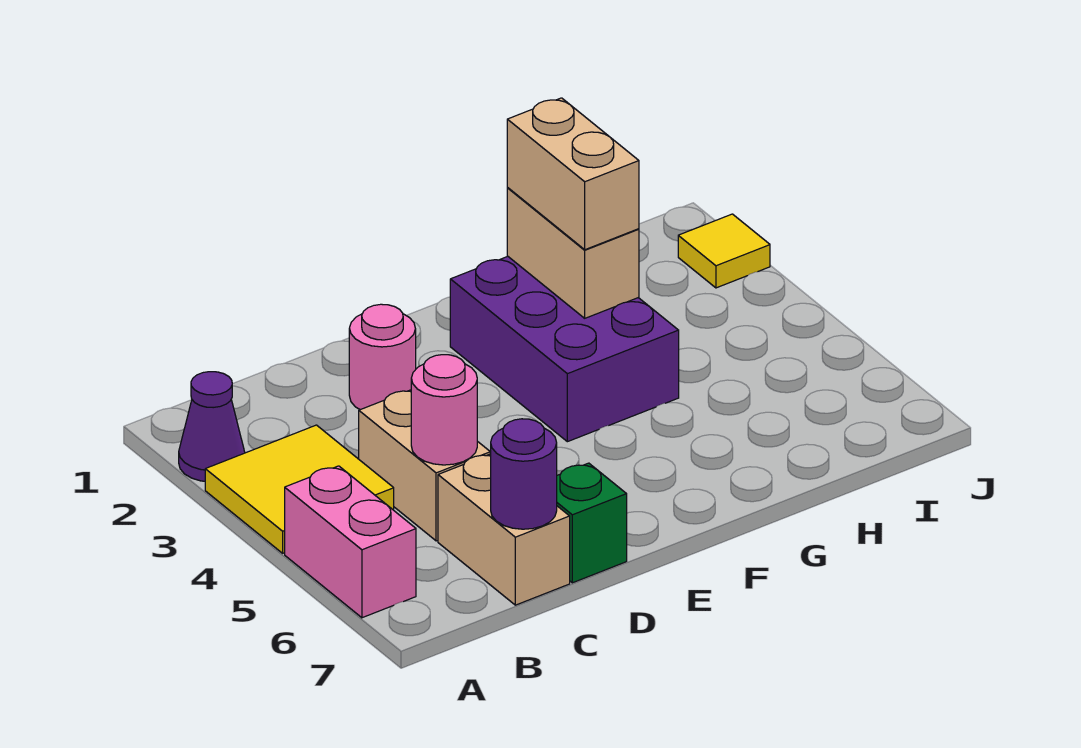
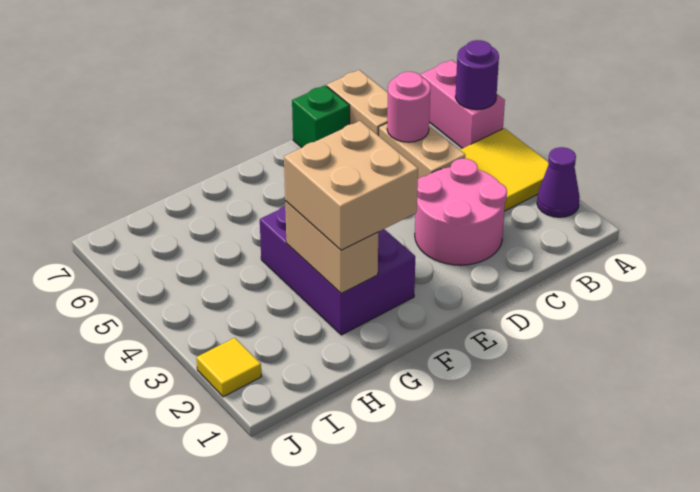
purple round brick C7 level 2 -> purple round brick A5 level 2
pink round brick D2 level 1 -> pink round brick C2:D3 level 1
tan brick G2:G3 level 3 -> tan brick F2:G3 level 3

